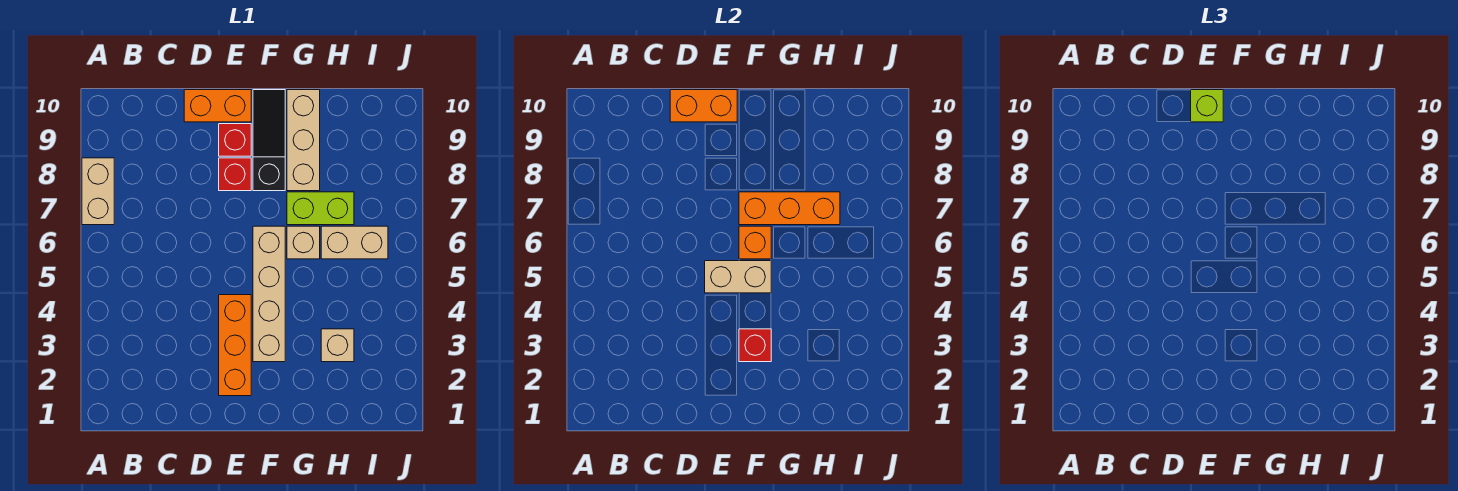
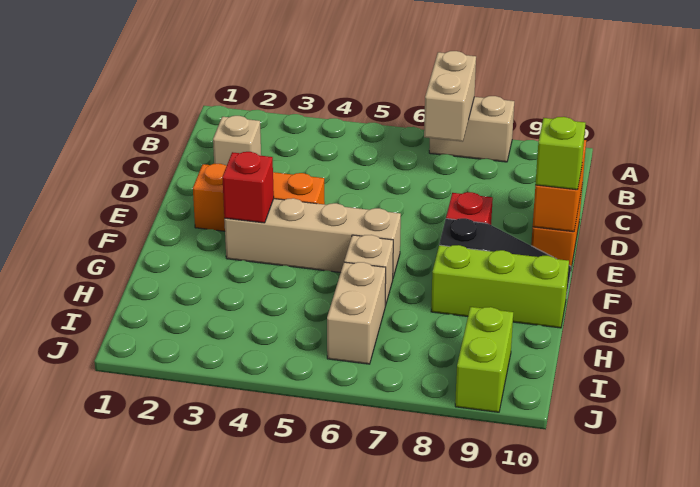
tan brick E5:F5 level 2 -> tan brick A7:B7 level 2
red brick E9 level 1 -> none
orange brick F6 level 2 -> none
orange brick F7:H7 level 2 -> none
lime brick G7:H7 level 1 -> lime brick I9:J9 level 1
tan brick G8:G10 level 1 -> lime brick G8:G10 level 1
tan brick H3 level 1 -> tan brick C2 level 1

